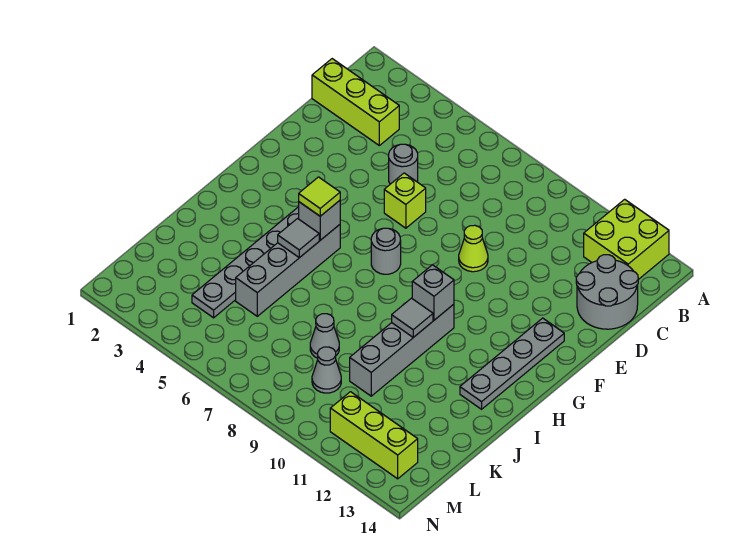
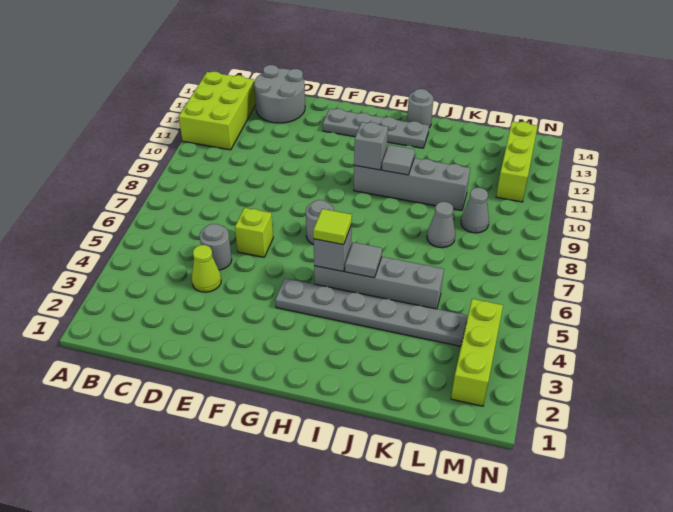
lime brick A12:B13 level 1 -> lime brick A11:B13 level 1
lime brick C1:C3 level 1 -> lime brick M2:M4 level 1
lime cone E9 level 1 -> lime cone D4 level 1
none -> grey round brick I14 level 1

